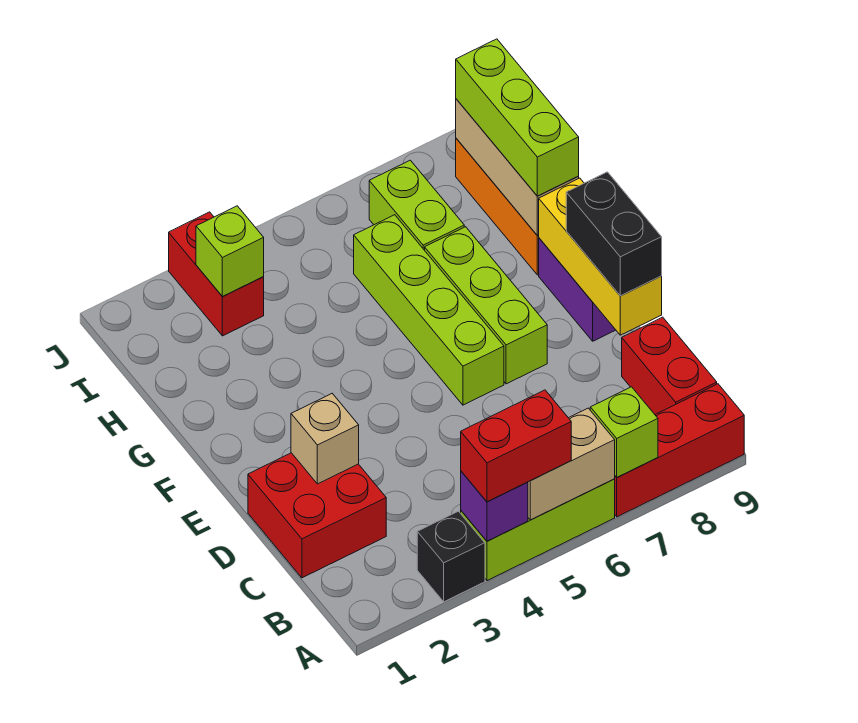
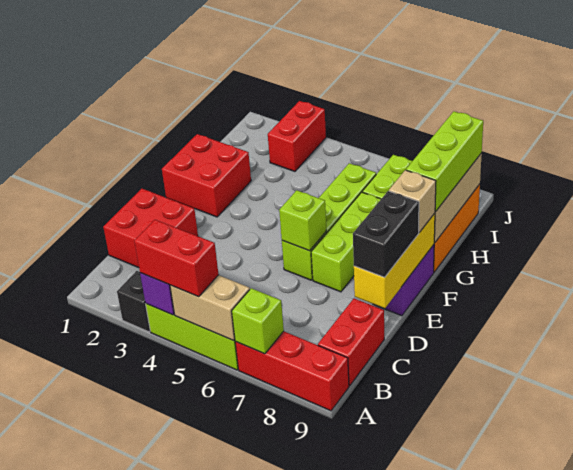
tan brick D2 level 2 -> tan brick F9 level 3
none -> red brick F1:G2 level 1
lime brick I3 level 2 -> lime brick E6 level 2

